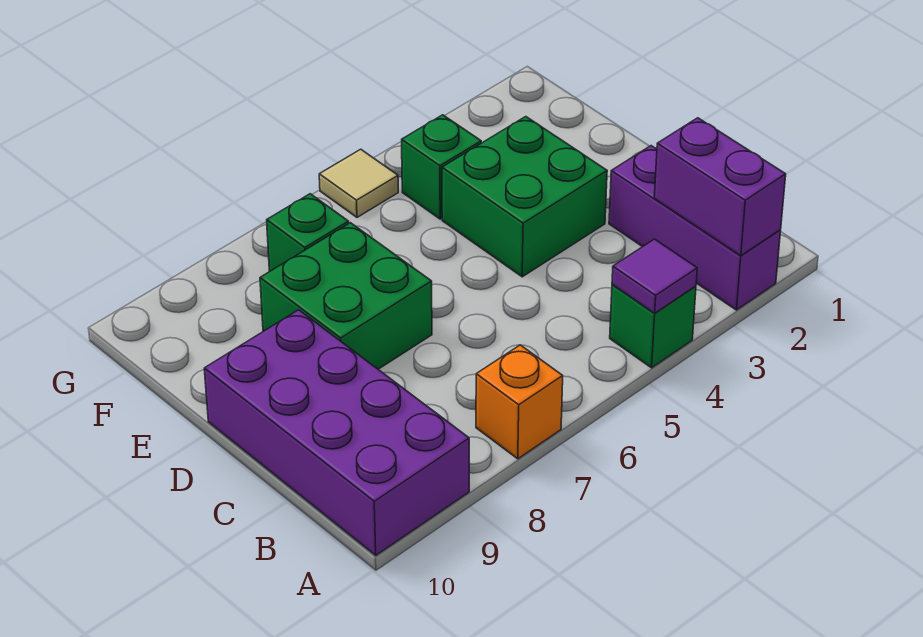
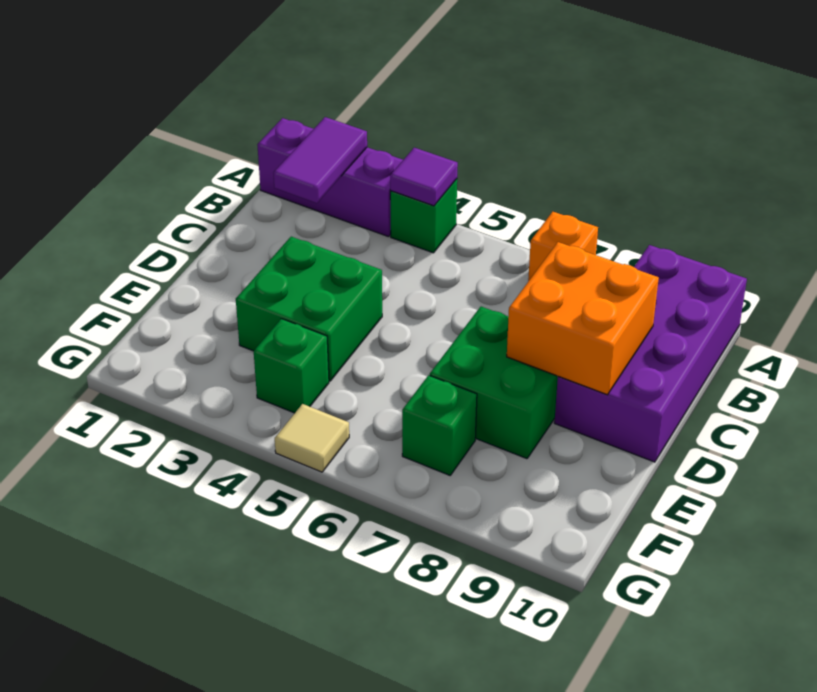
purple brick A2:C2 level 1 -> purple brick A1:A3 level 1
purple brick A2:B2 level 2 -> purple tile A2:B2 level 2
none -> orange brick C8:D9 level 2

